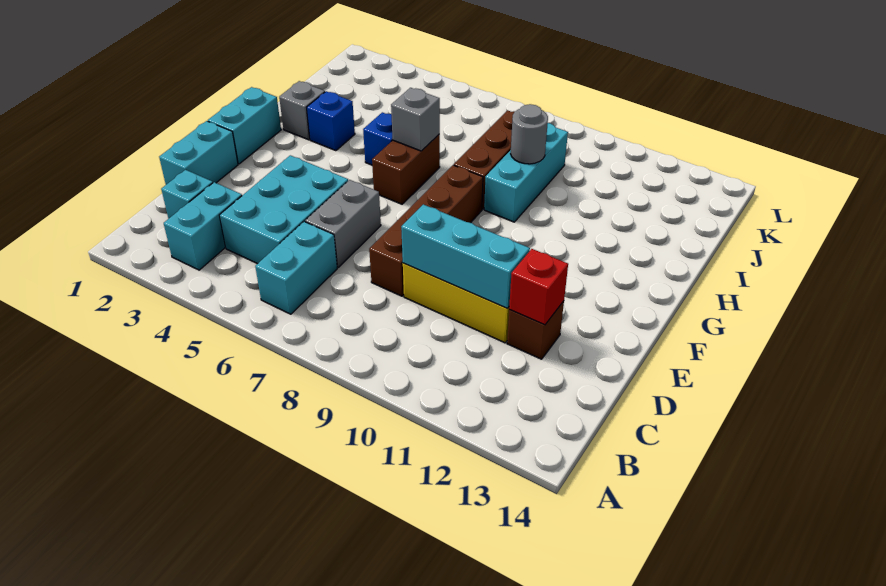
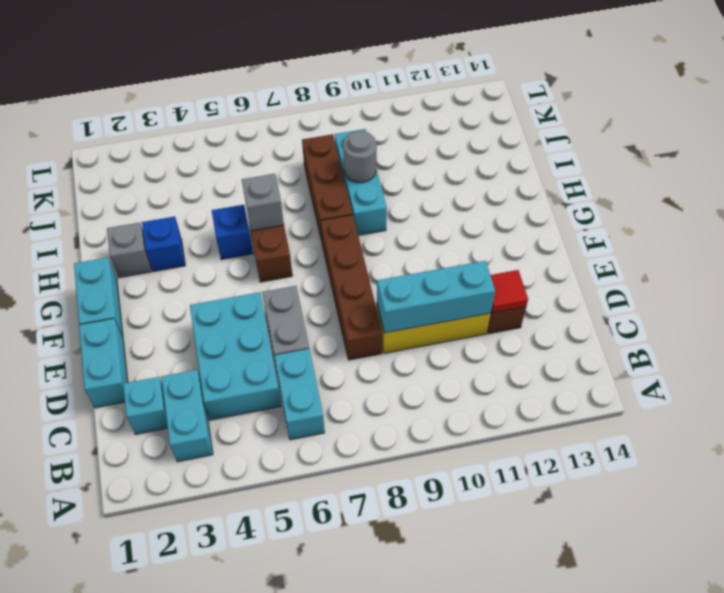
red brick D12 level 2 -> red tile D12 level 2

